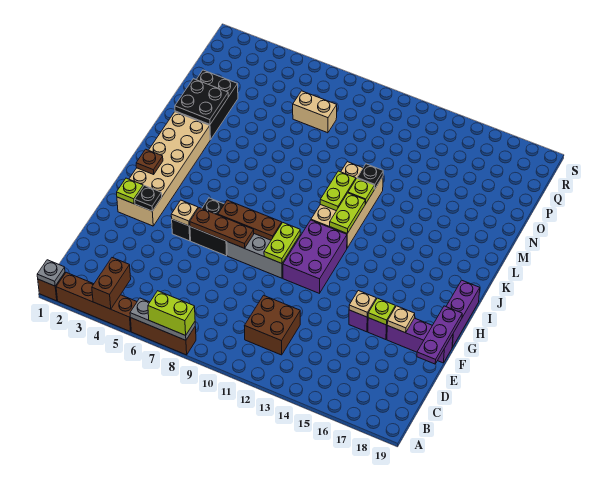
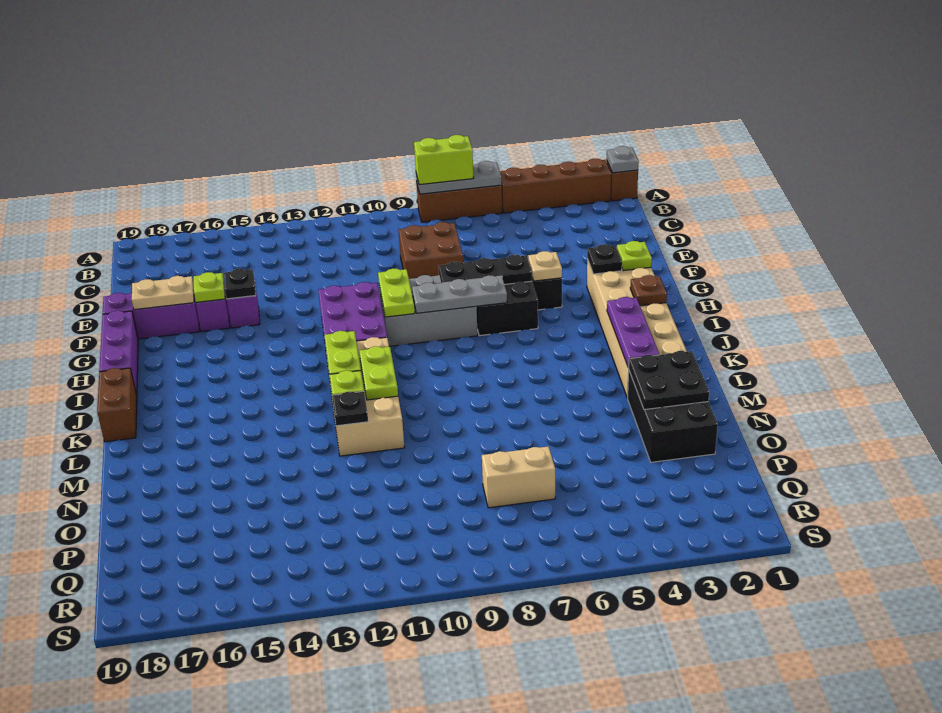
brown brick A4:B4 level 2 -> brown brick J19:K19 level 1
brown brick C11:D12 level 1 -> brown brick D8:E9 level 1
purple plate E19:G19 level 2 -> purple plate J3:L3 level 2
tan plate F15 level 2 -> black plate F15 level 2
tan plate F17 level 2 -> tan plate F17:F18 level 2
brown plate G6:G8 level 2 -> black plate G6:G8 level 2
brown plate H7:H9 level 2 -> grey plate H7:H9 level 2

